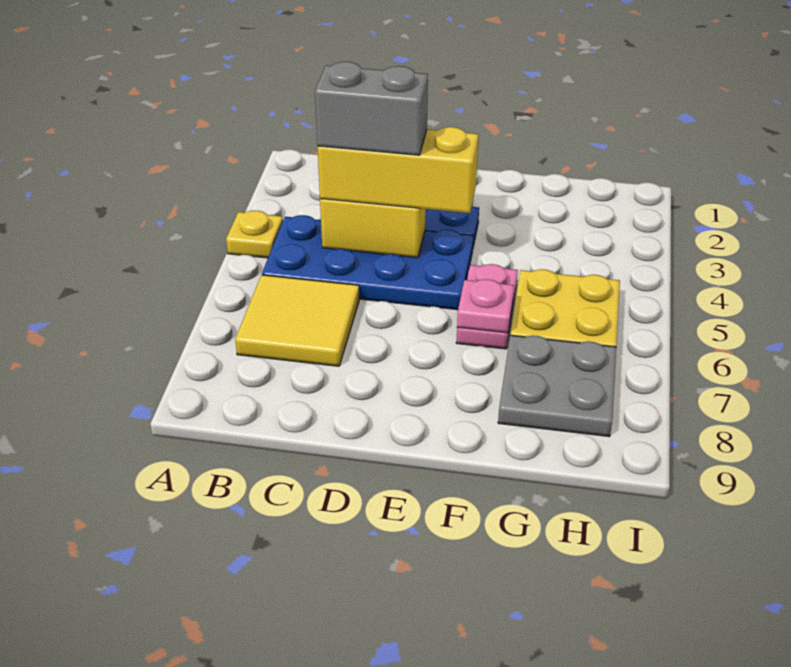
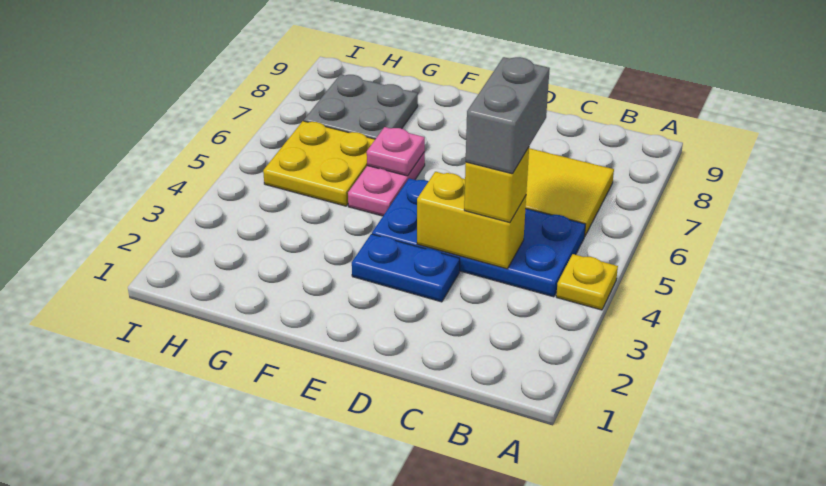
yellow brick C4:E4 level 3 -> yellow brick C4 level 3
grey brick C4:D4 level 4 -> grey brick C4:C5 level 4

